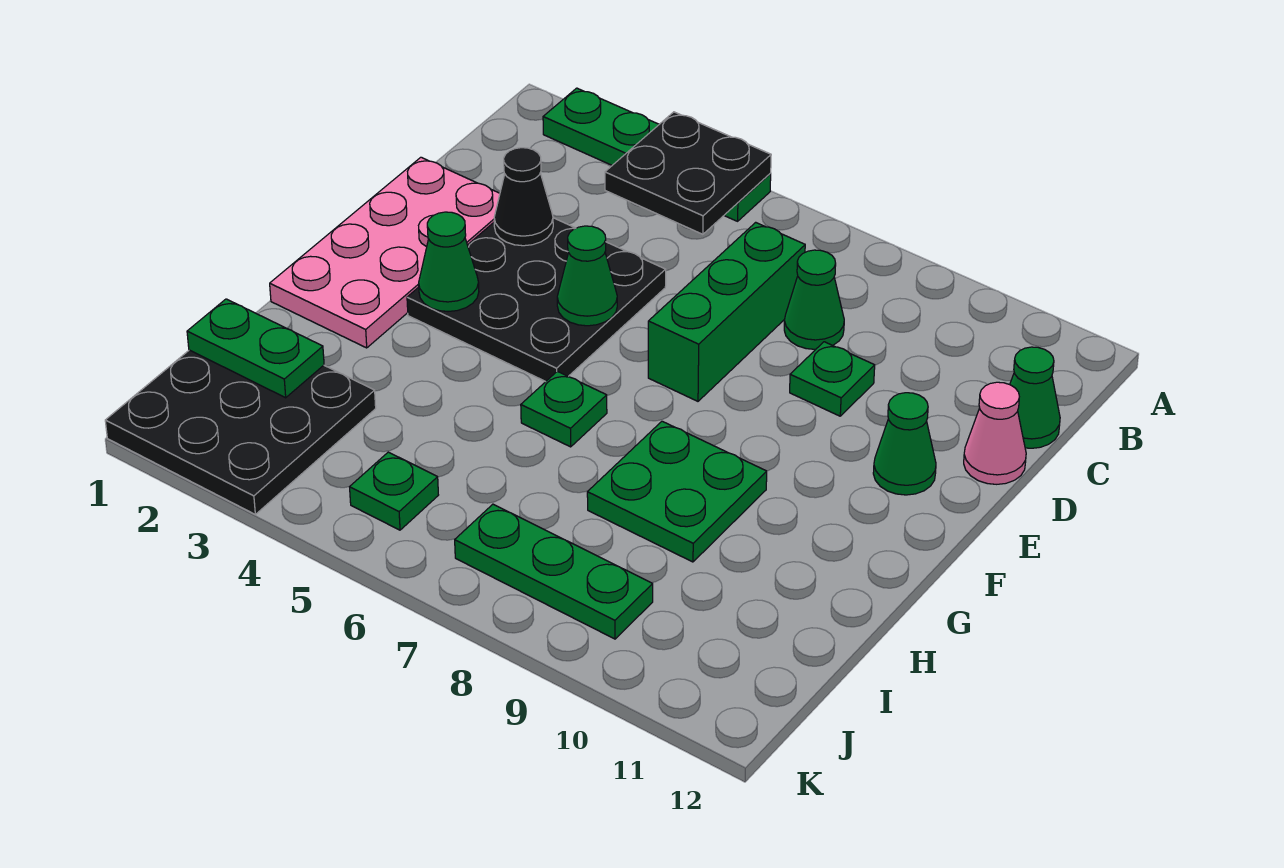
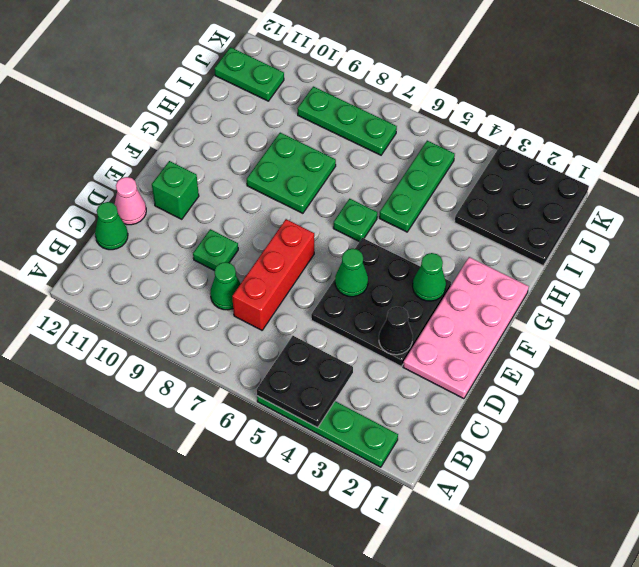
green brick C7:E7 level 1 -> red brick C7:E7 level 1
green cone E11 level 1 -> green brick E11 level 1
green plate I1:I2 level 2 -> green plate J11:J12 level 1
green plate J5 level 1 -> green plate H5:J5 level 1

